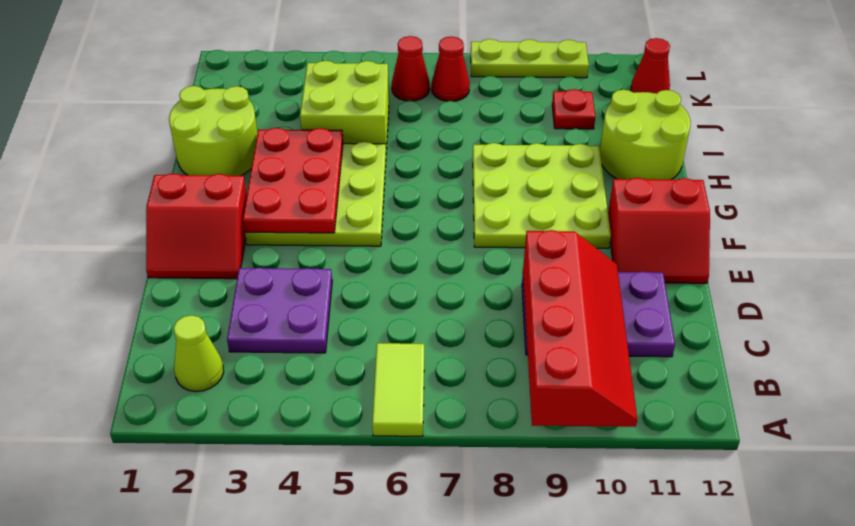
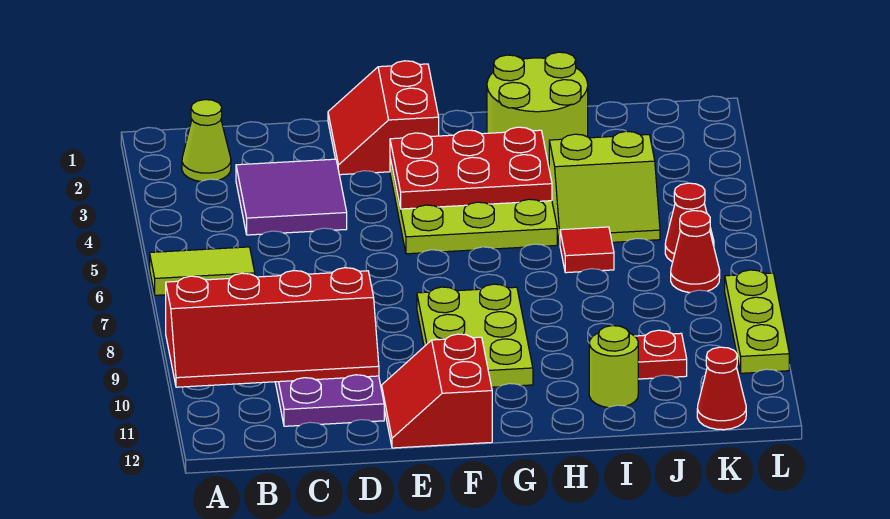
purple plate C3:D4 level 1 -> purple tile C3:D4 level 1
lime plate F8:H10 level 1 -> lime plate F8:G10 level 1
lime round brick H11:I12 level 1 -> lime round brick I11 level 1
lime brick I4:J5 level 1 -> lime slope I4:J5 level 1 top 4
none -> red tile I6 level 1

